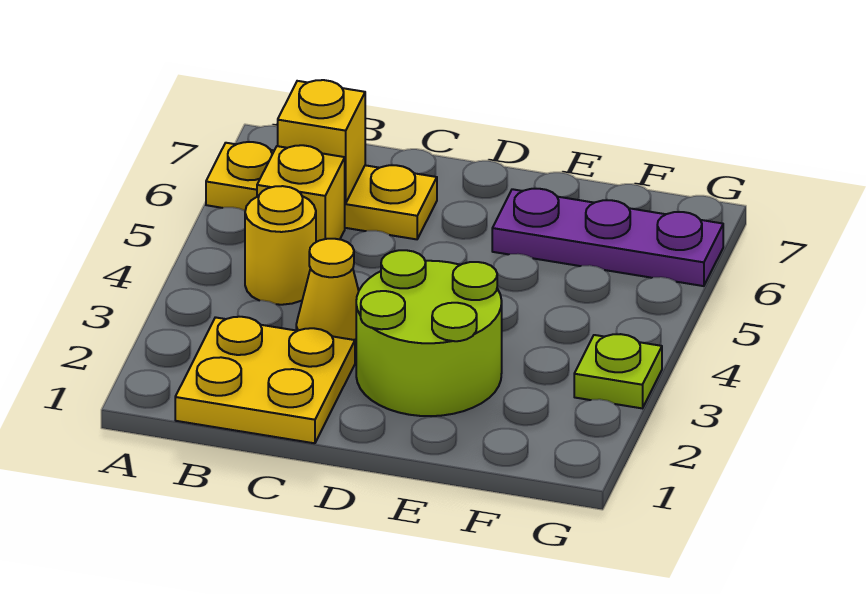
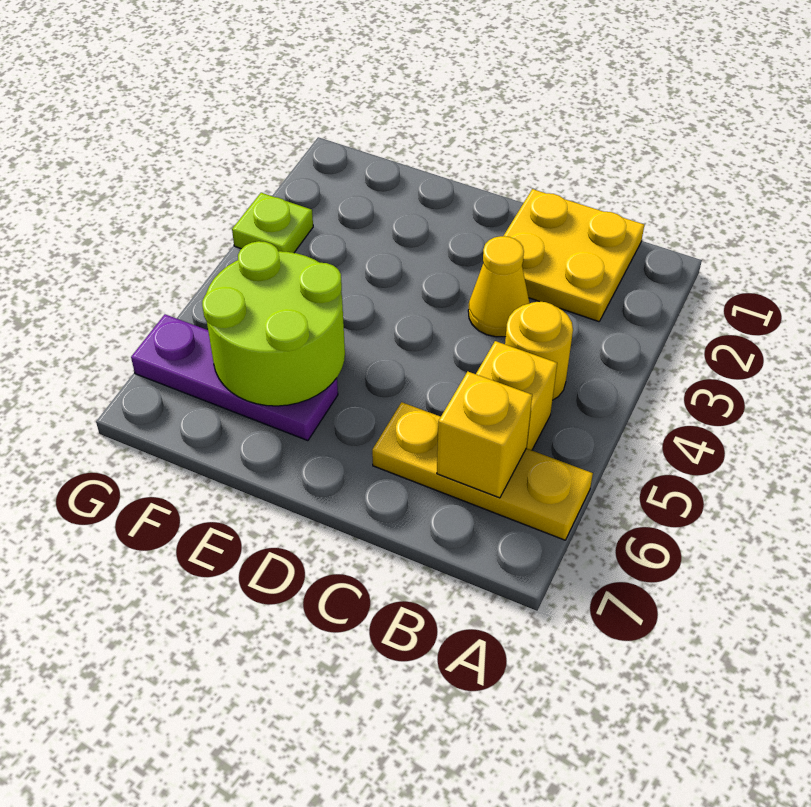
lime round brick D2:E3 level 1 -> lime round brick E5:F6 level 2

